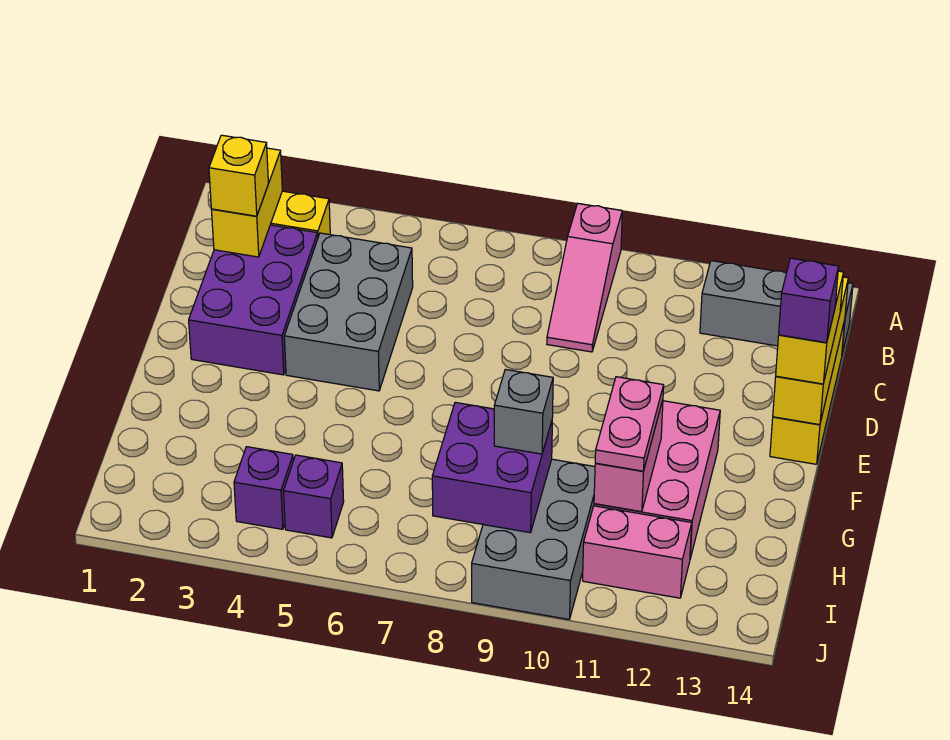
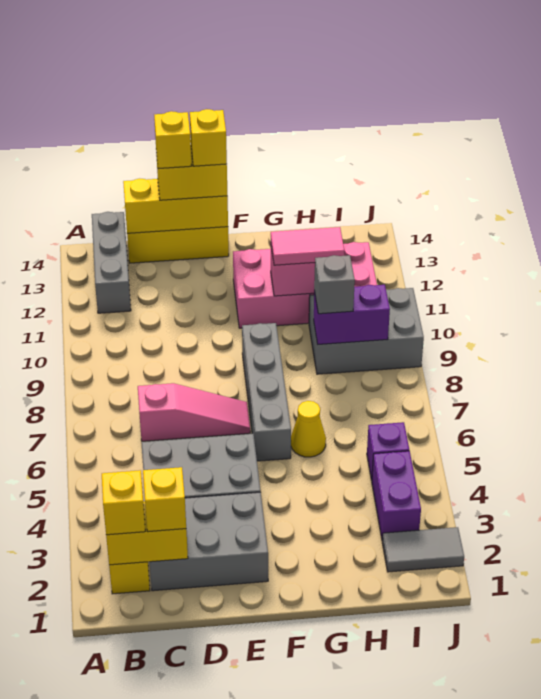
pink slope A9:C9 level 1 top A -> pink slope C7:E7 level 1 top C
none -> yellow brick B2 level 3
purple brick C2:E3 level 1 -> grey brick C2:E3 level 1
none -> yellow brick D14 level 4
purple brick E14 level 4 -> yellow brick E14 level 4
none -> grey brick F6:F9 level 1
none -> yellow cone G6 level 1
pink plate G11:H11 level 3 -> pink tile G11:H11 level 3
purple brick H8:I9 level 2 -> purple brick H9:I9 level 2
none -> grey tile I2:J2 level 1
purple brick I4 level 1 -> purple brick I3:I4 level 1

